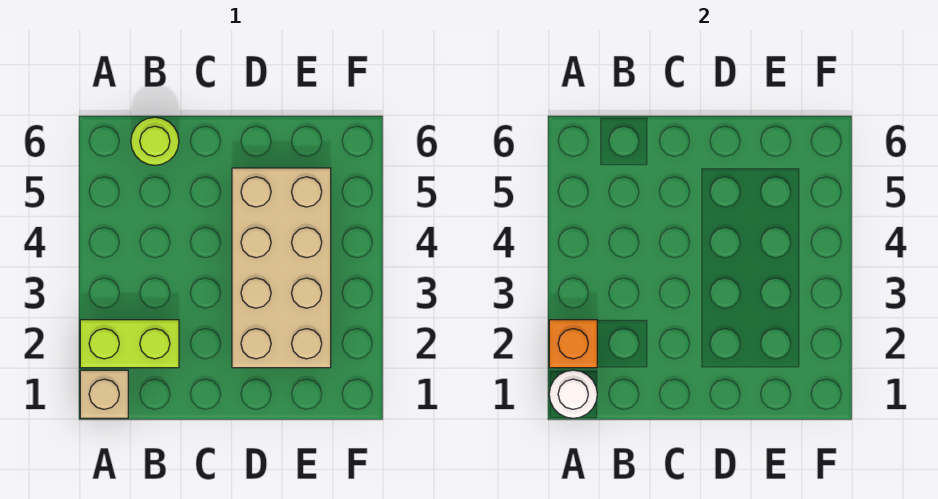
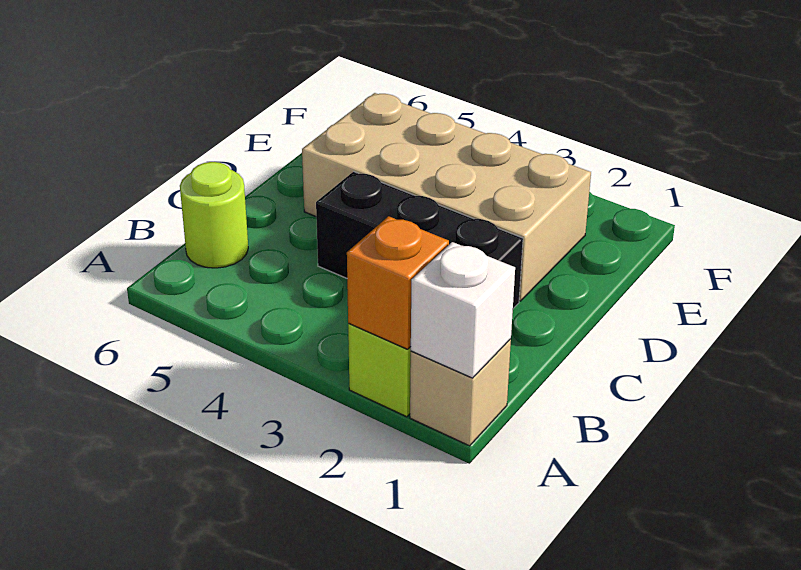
white round brick A1 level 2 -> white brick A1 level 2
none -> black brick C2:C4 level 1

